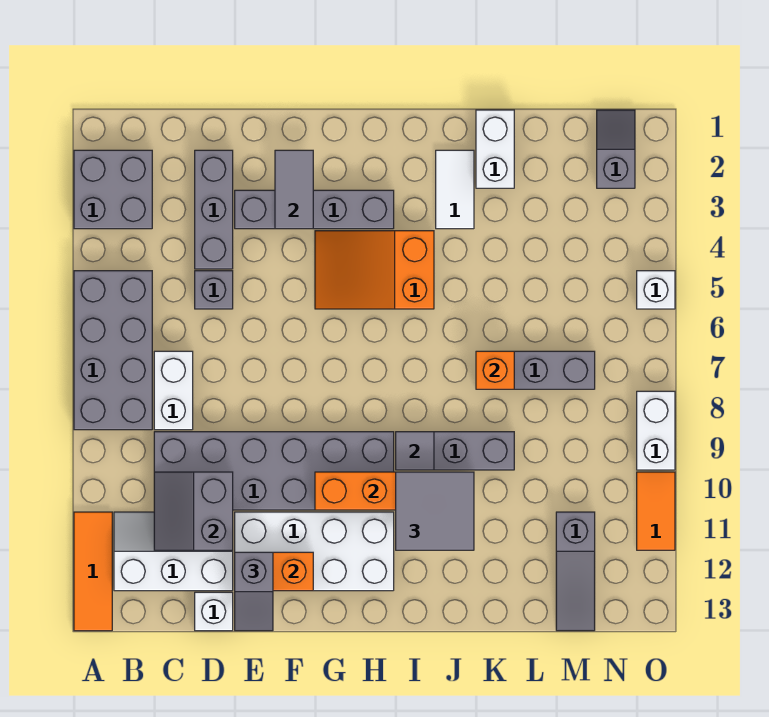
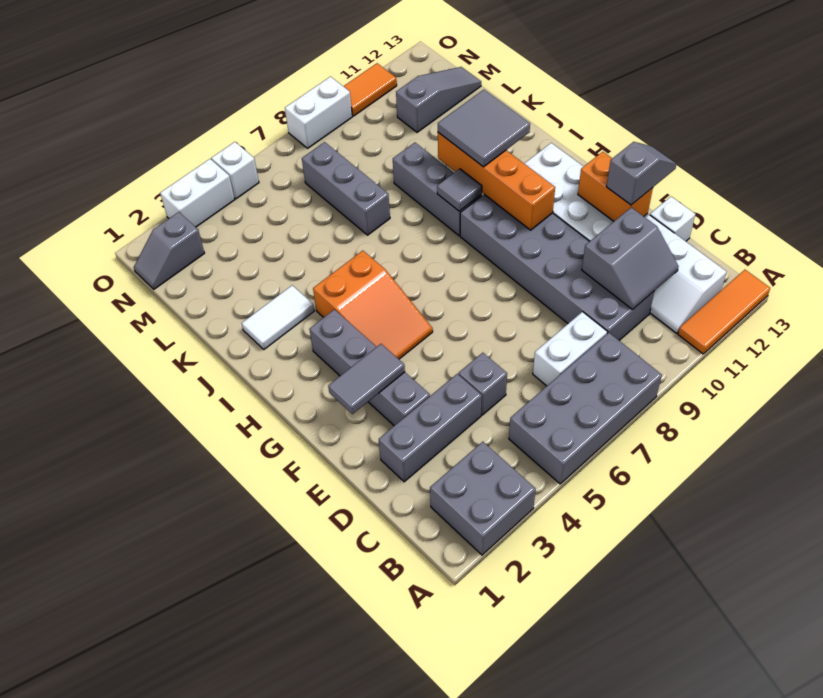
white brick K1:K2 level 1 -> white brick O3:O4 level 1
orange brick K7 level 2 -> none

